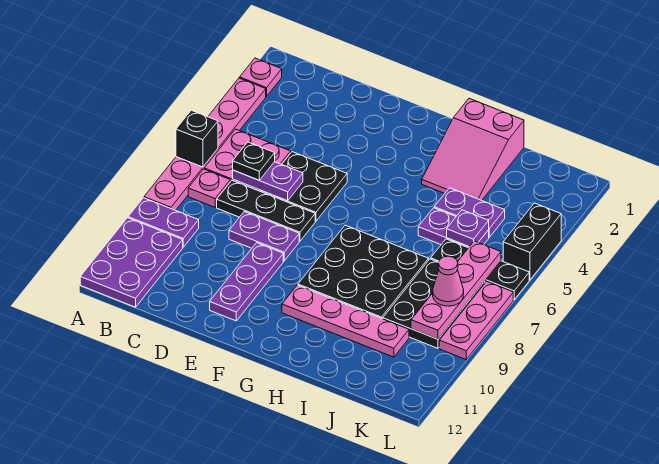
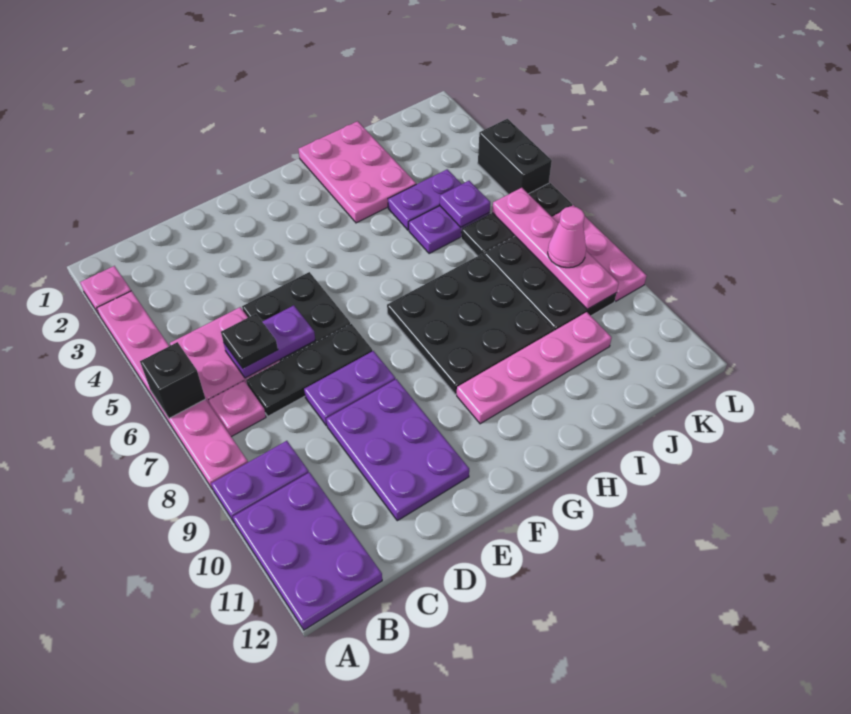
purple plate E9:E11 level 1 -> purple plate D9:E11 level 1
pink slope H1:I3 level 1 top 1 -> pink plate H1:I3 level 1

